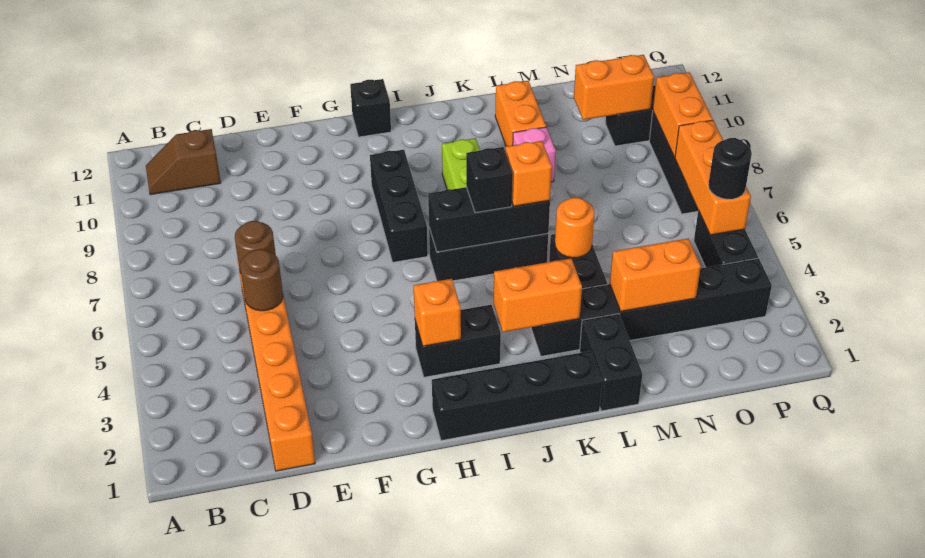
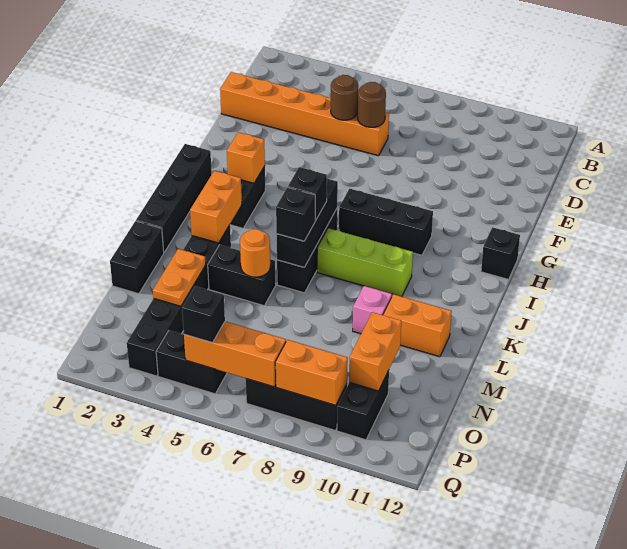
brown slope B11:C11 level 1 top C -> none
orange brick K6 level 3 -> black brick K6 level 3
black brick L1:L2 level 1 -> black brick L1:M1 level 1
orange brick M3:N3 level 2 -> orange plate M3:N3 level 2
black round brick P5 level 3 -> black brick P5 level 3

